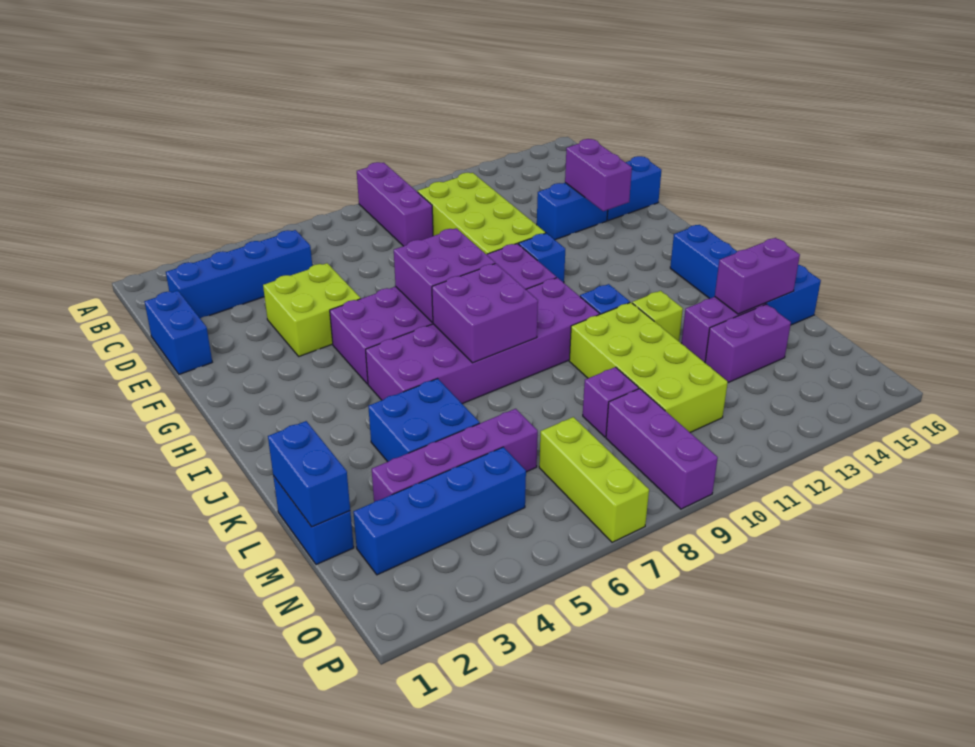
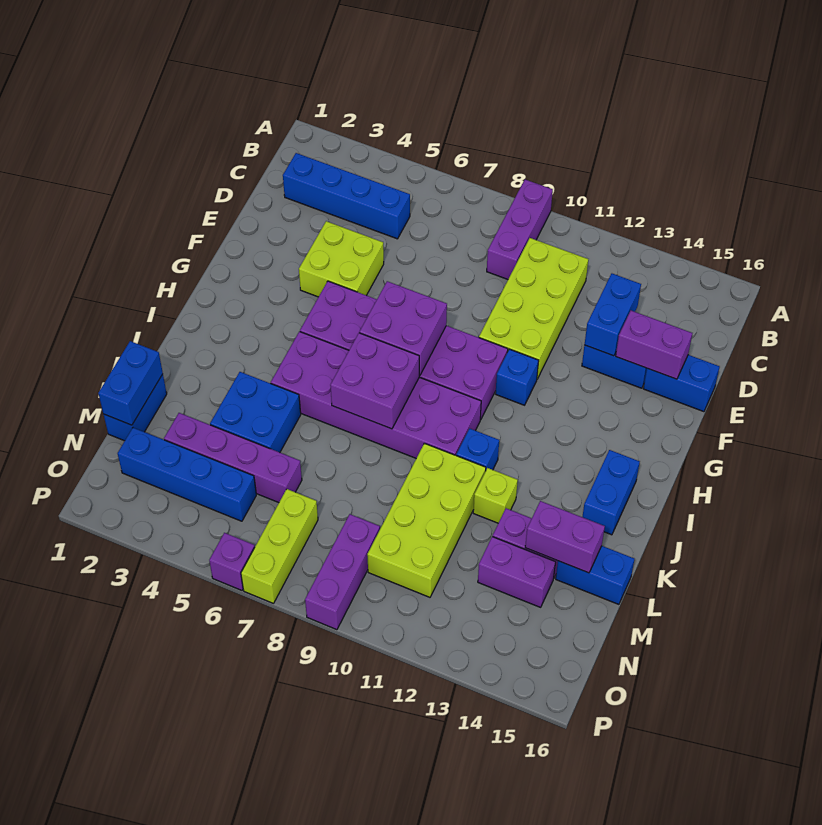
blue brick D1:E1 level 1 -> blue brick D13:E13 level 2
purple brick E14:F14 level 2 -> purple brick E14:E15 level 2
purple brick M9 level 1 -> purple brick P6 level 1

